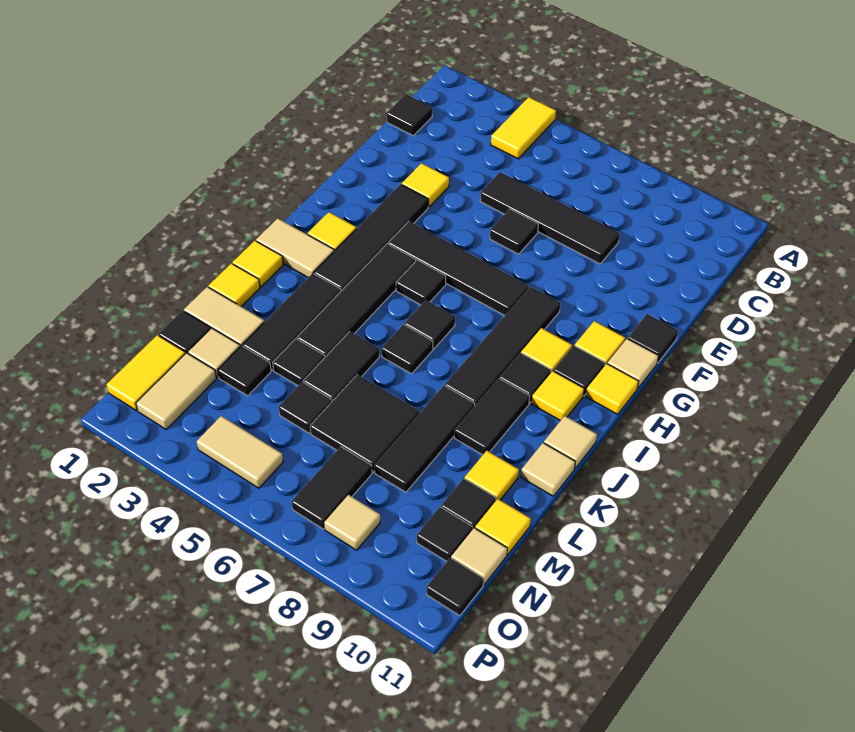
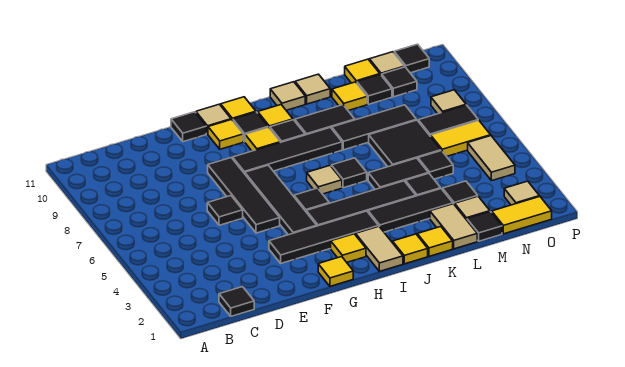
yellow tile A4:B4 level 1 -> yellow tile N6:O6 level 1
black tile D5:D8 level 1 -> black tile F5:F8 level 1
yellow tile E3 level 1 -> yellow tile G1 level 1
black tile I6 level 1 -> tan tile I6 level 1
tan tile N2:O2 level 1 -> tan tile O2 level 1

